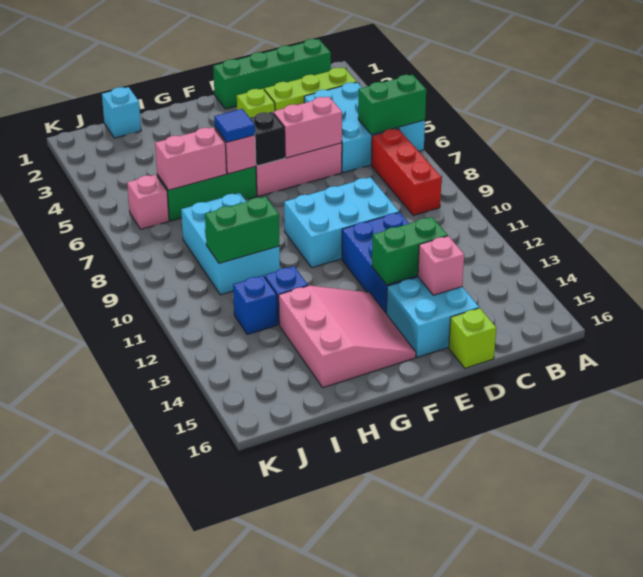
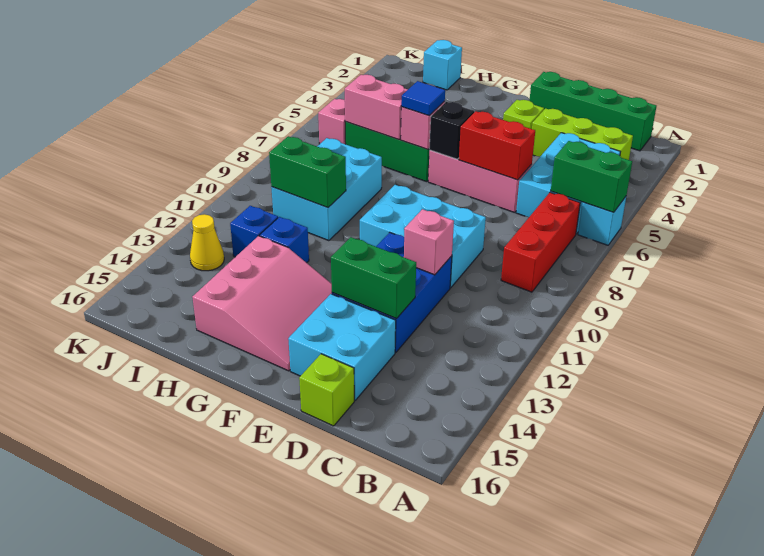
pink brick D6:E6 level 2 -> red brick D6:E6 level 2
pink brick D14 level 2 -> pink brick D11 level 2
none -> yellow cone J13 level 1

